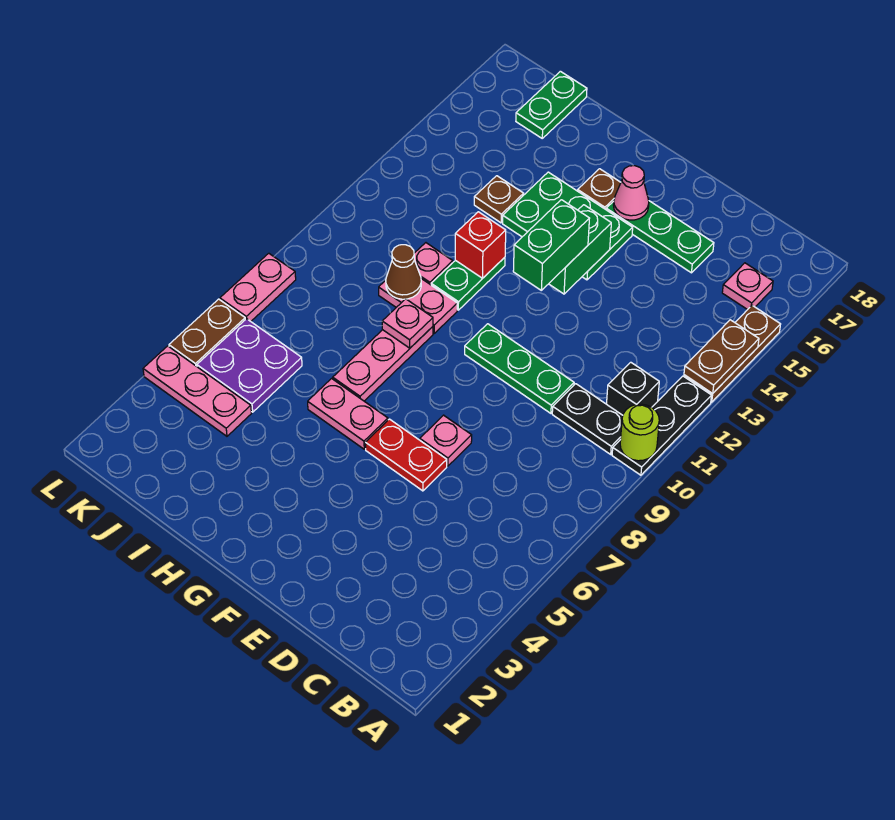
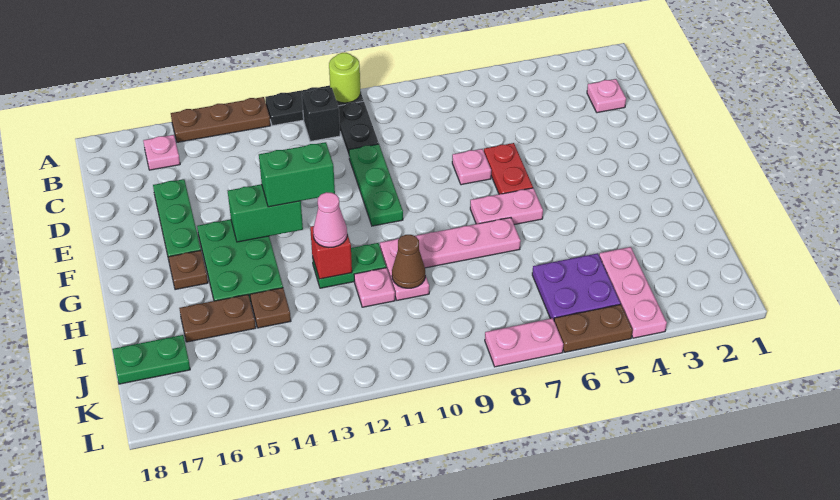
brown plate A13:A14 level 2 -> brown plate I15:I16 level 1
pink cone F16 level 2 -> pink cone H12 level 3
pink plate G6:H6 level 1 -> pink plate G6:G7 level 1
pink plate H9 level 2 -> pink plate C2 level 1

